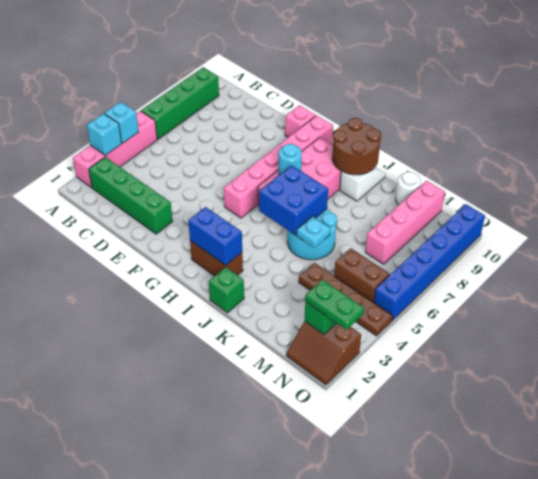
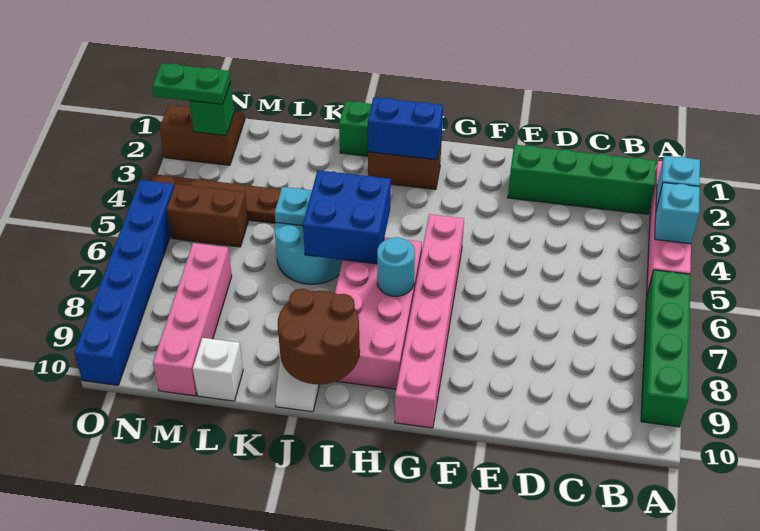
pink brick F10 level 1 -> none
white round brick L10 level 1 -> white brick L10 level 1

